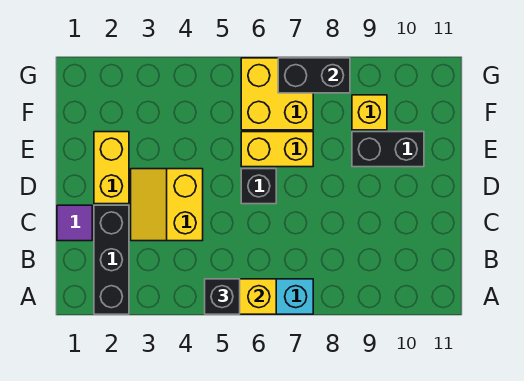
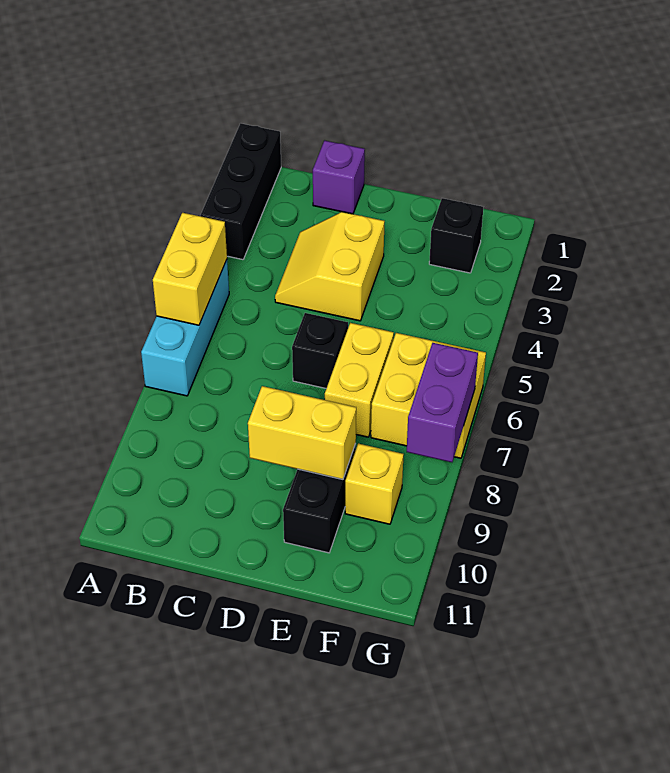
black brick A2:C2 level 1 -> black brick A1:A3 level 1
black brick A5 level 3 -> black brick F2 level 1
purple tile C1 level 1 -> purple brick C1 level 1
yellow slope C3:D4 level 1 top 4 -> yellow slope C3:D4 level 1 top D
yellow brick D2:E2 level 1 -> yellow brick D9:E9 level 2
black brick G7:G8 level 2 -> purple brick G7:G8 level 2

